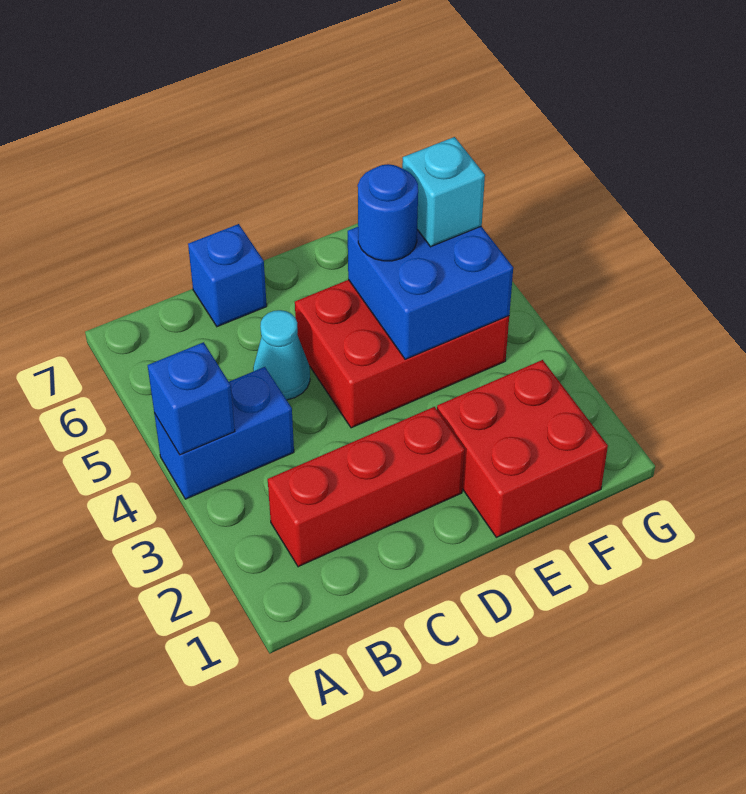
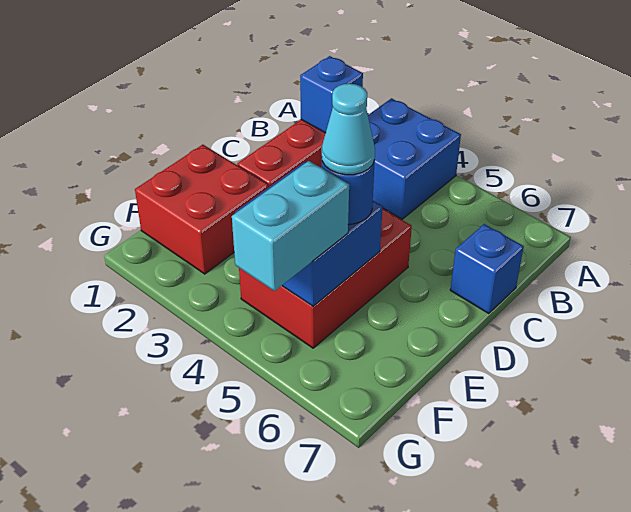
blue brick A4:B4 level 1 -> blue brick A3:B4 level 1
blue brick A4 level 2 -> blue brick B2 level 2
cyan cone C5 level 1 -> cyan cone E5 level 4
cyan brick F5 level 3 -> cyan brick F5:G5 level 3

